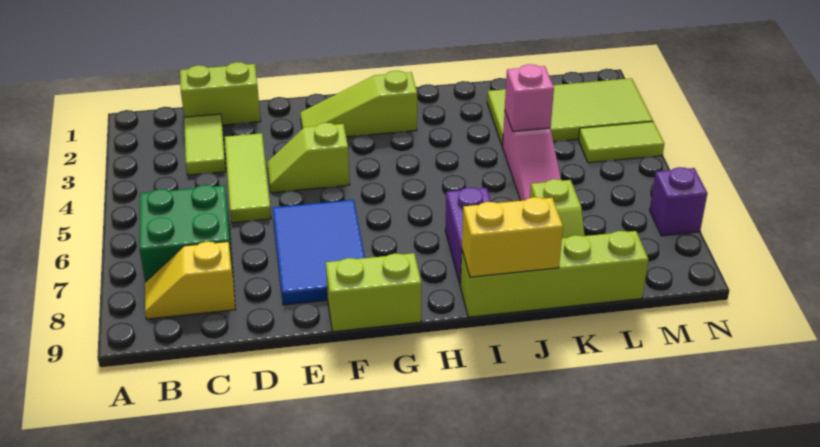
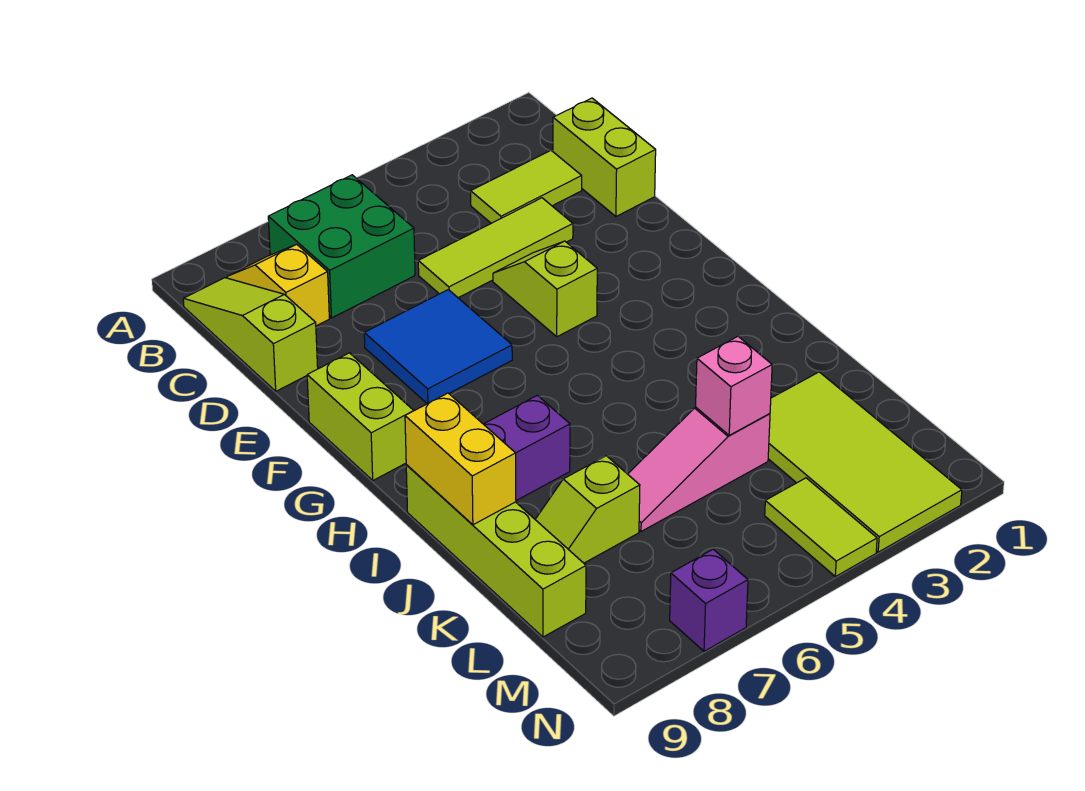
blue tile E6:F8 level 1 -> blue tile E6:F7 level 1
lime slope F2:H2 level 1 top H -> lime slope B9:D9 level 1 top D

